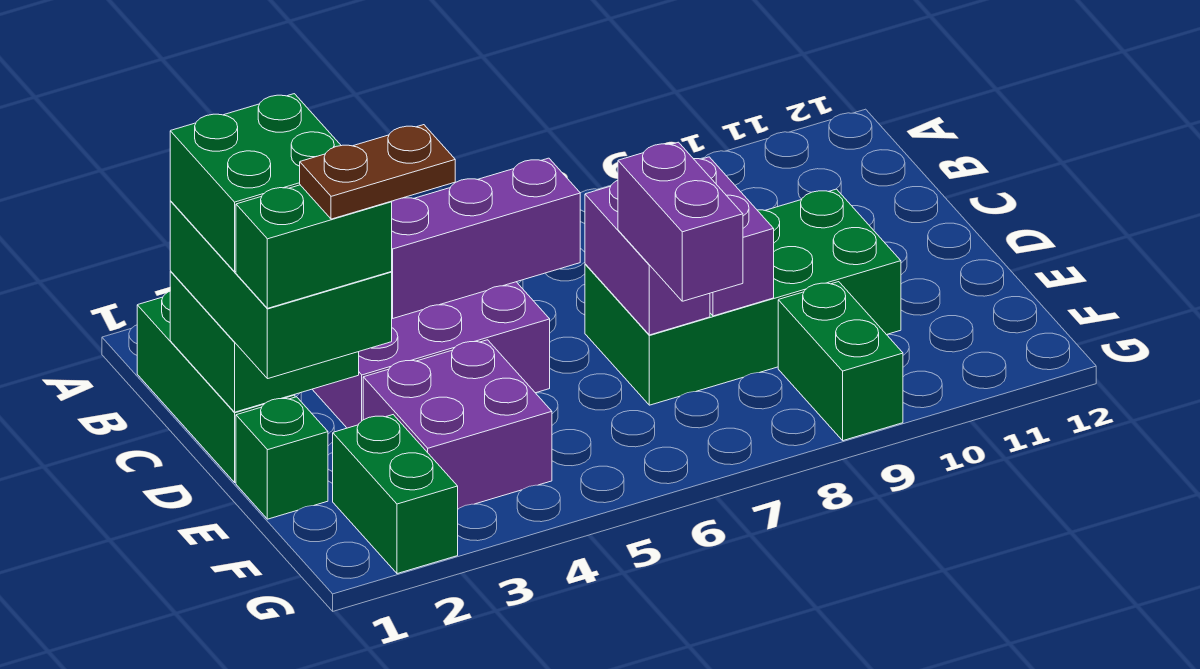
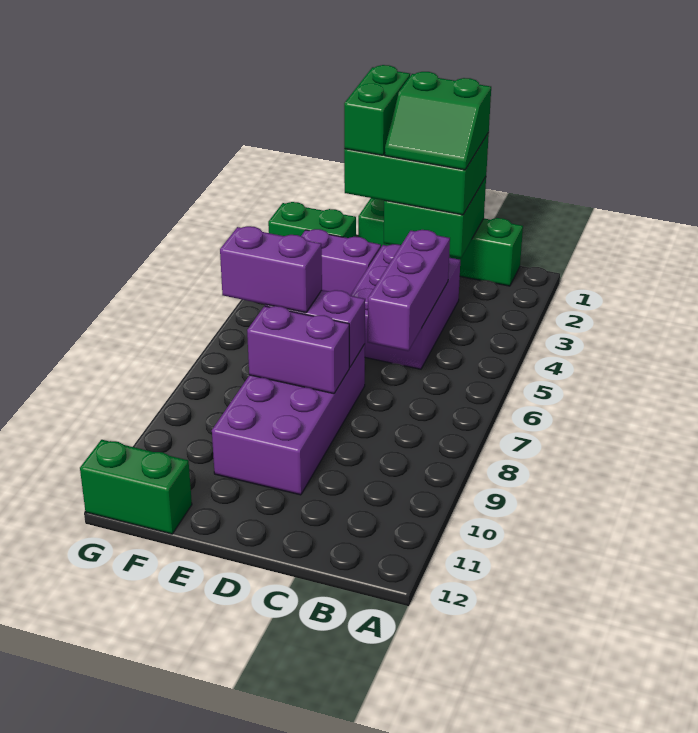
green brick C1:D2 level 4 -> green slope C1:D2 level 4 top 1
green brick D7:E10 level 1 -> purple brick D7:E10 level 1
brown plate E2:E3 level 5 -> none
purple brick E3:F4 level 1 -> purple brick E3:F3 level 1
green brick F9:G9 level 1 -> green brick F12:G12 level 1

